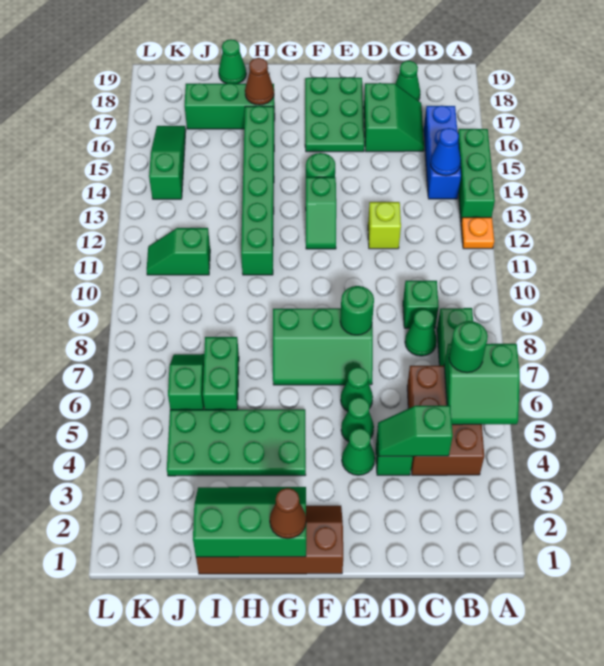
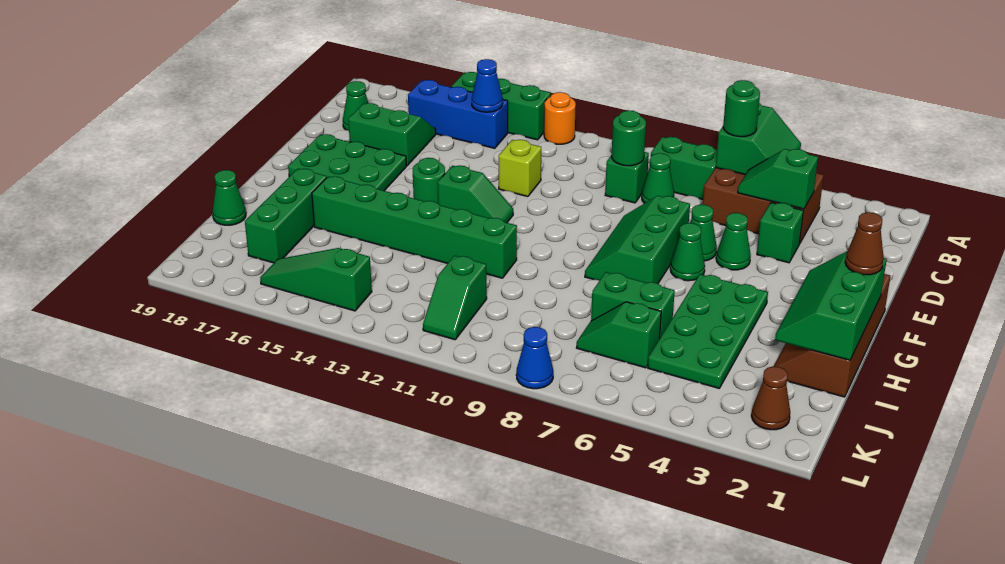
orange plate A12 level 1 -> orange round brick A12 level 1
green slope C4:D4 level 2 top C -> green slope C4:C5 level 2 top 4
green cone E4 level 1 -> green cone F6 level 1
green slope E7:G8 level 1 top 8 -> green slope E7:G8 level 1 top 7
green round brick E8 level 2 -> green round brick C9 level 2
brown cone H17 level 2 -> brown cone K2 level 1
none -> blue cone L8 level 1

